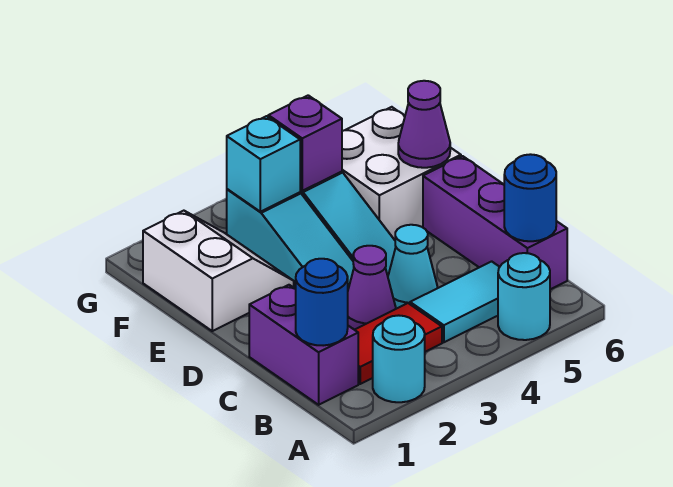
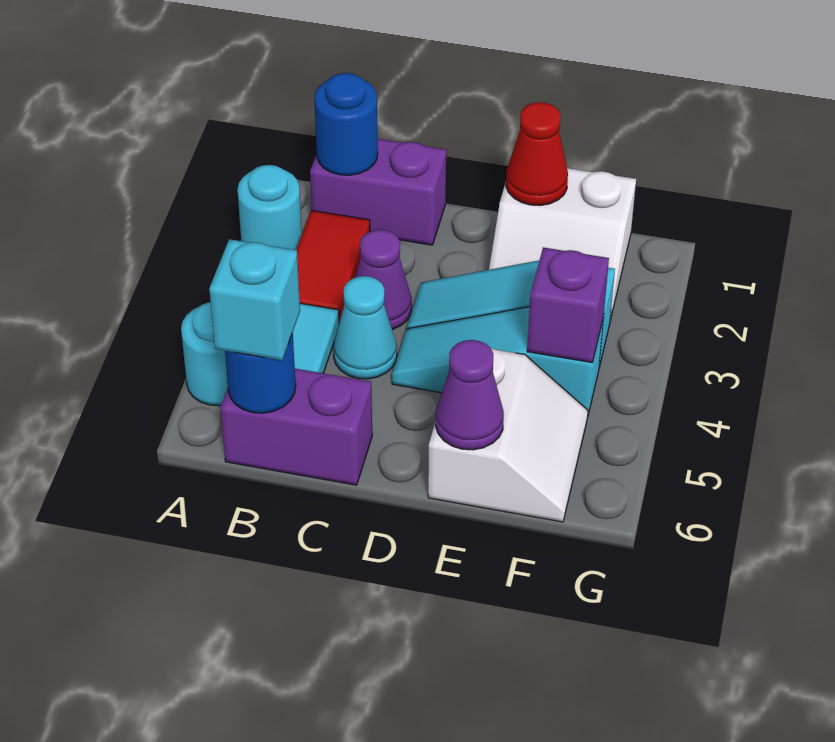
purple brick B6:D6 level 1 -> purple brick B6:C6 level 1
none -> red cone E1 level 2
white brick E5:F6 level 1 -> white slope E5:F6 level 1 top E
cyan brick F3 level 2 -> cyan brick B6 level 3

